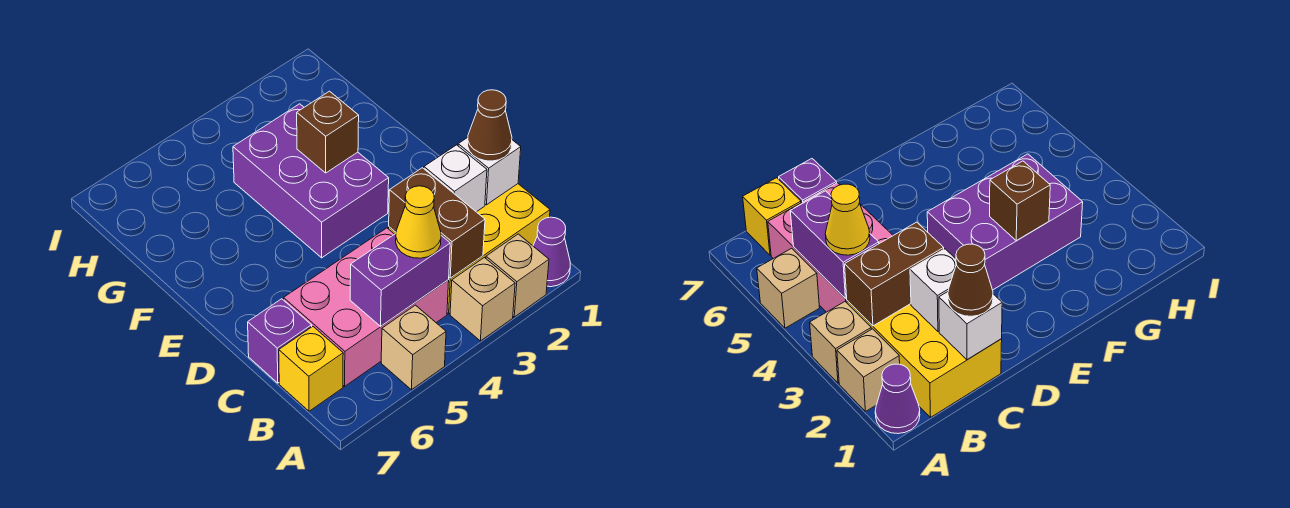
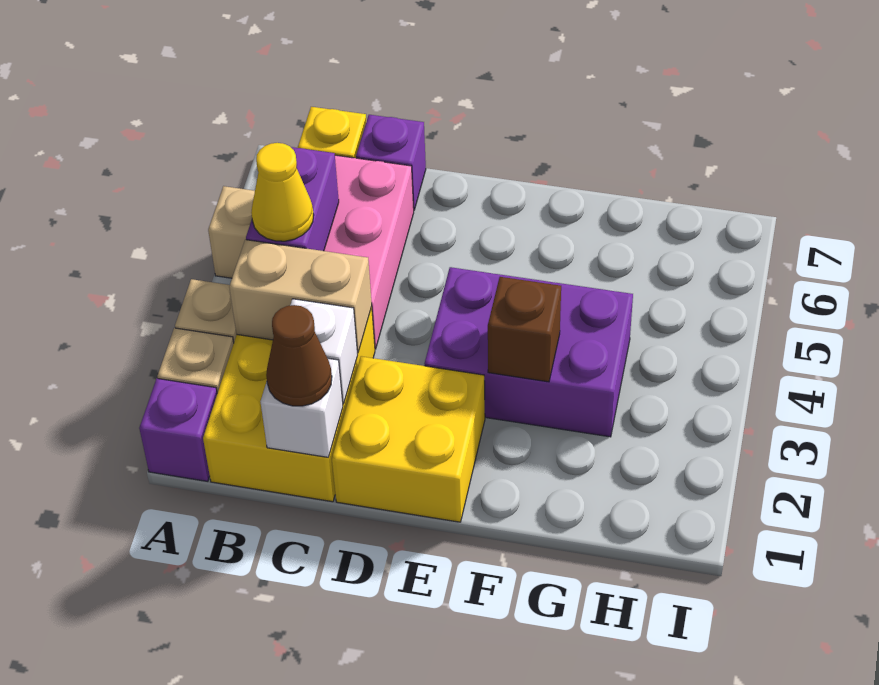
purple cone A1 level 1 -> purple brick A1 level 1
brown brick B3:C3 level 2 -> tan brick B3:C3 level 2
none -> yellow brick D1:E2 level 1

